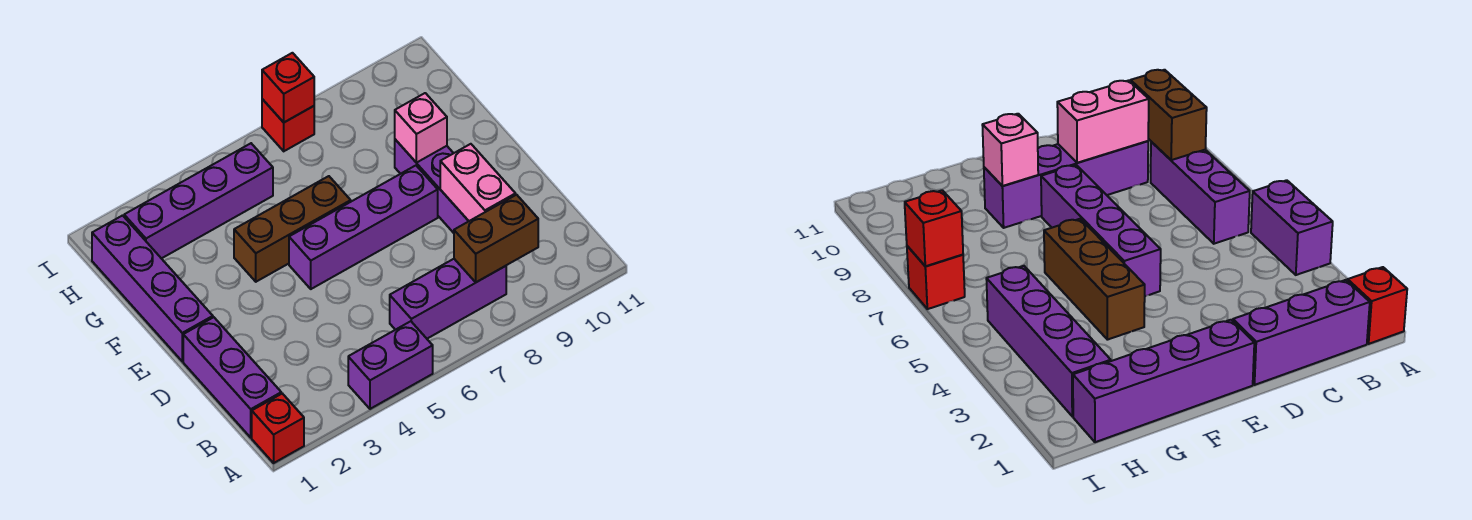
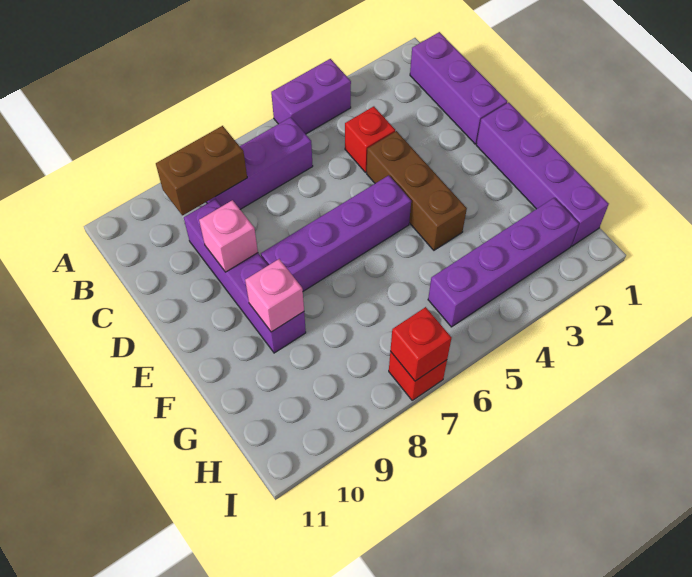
red brick A1 level 1 -> red brick C4 level 1
pink brick C9:D9 level 2 -> pink brick D9 level 2
brown brick F4:F6 level 1 -> brown brick D4:F4 level 1

